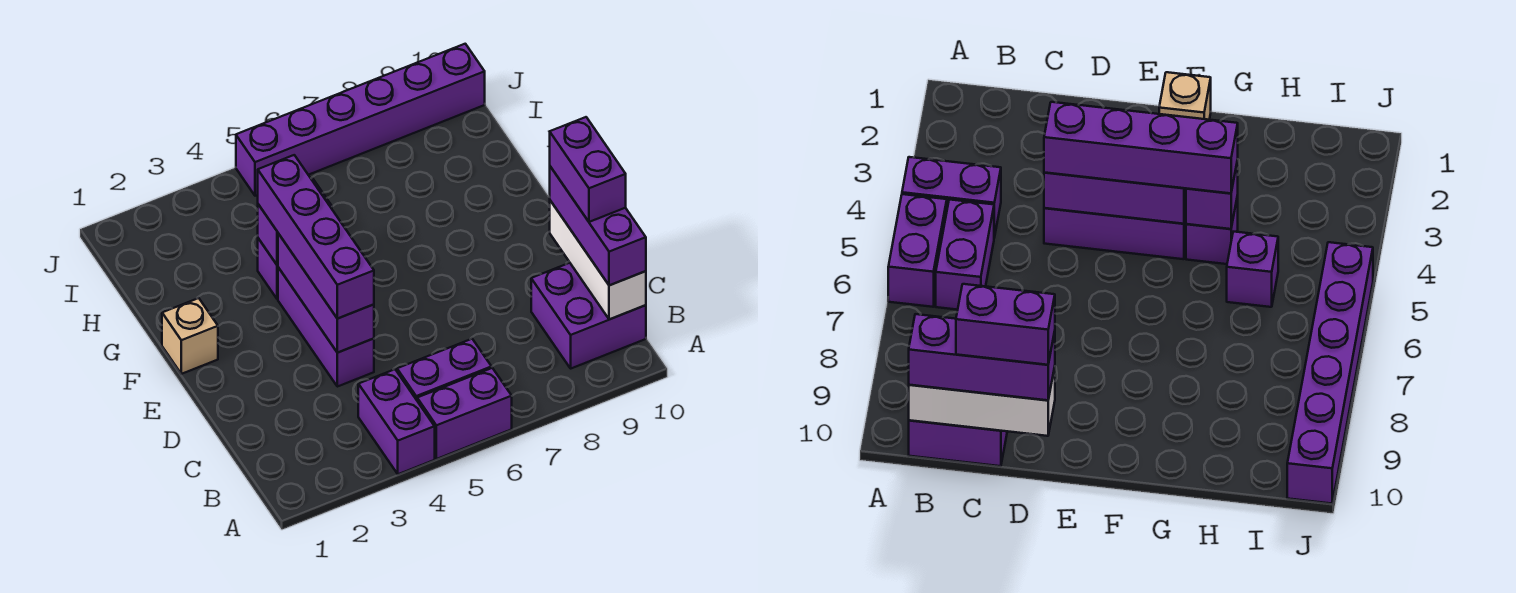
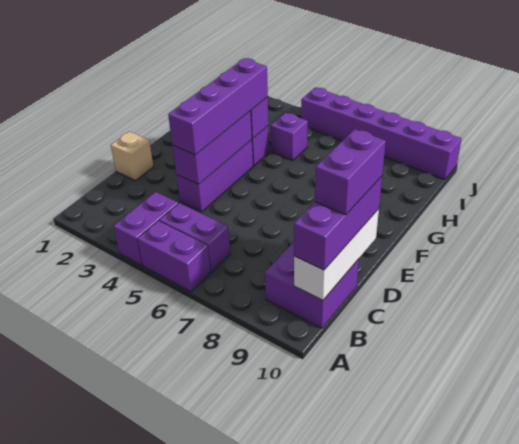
tan brick F1 level 1 -> tan brick D1 level 1

